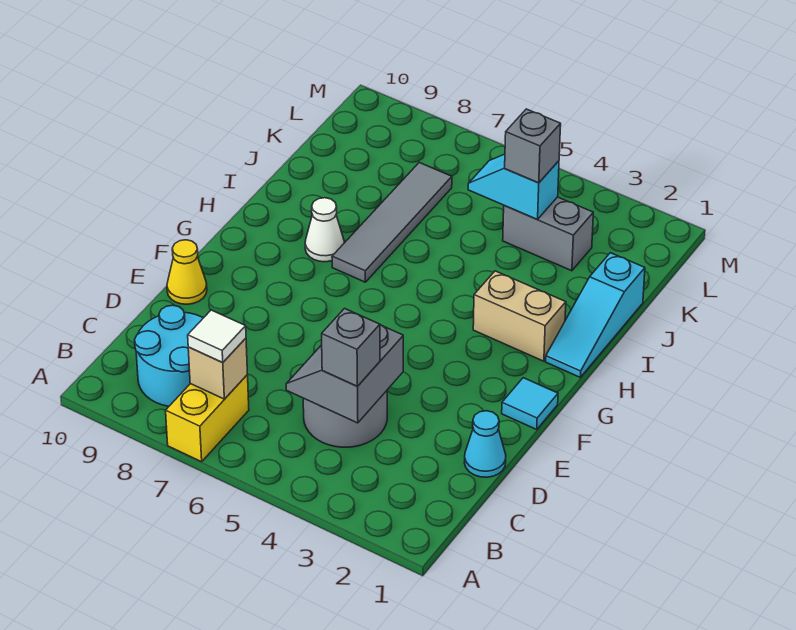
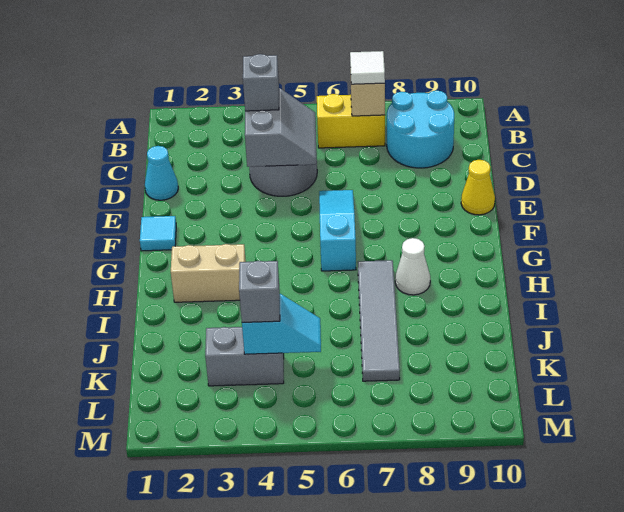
yellow brick A7:B7 level 1 -> yellow brick B6:B7 level 1
cyan slope H1:J1 level 1 top J -> cyan slope E6:G6 level 1 top G

